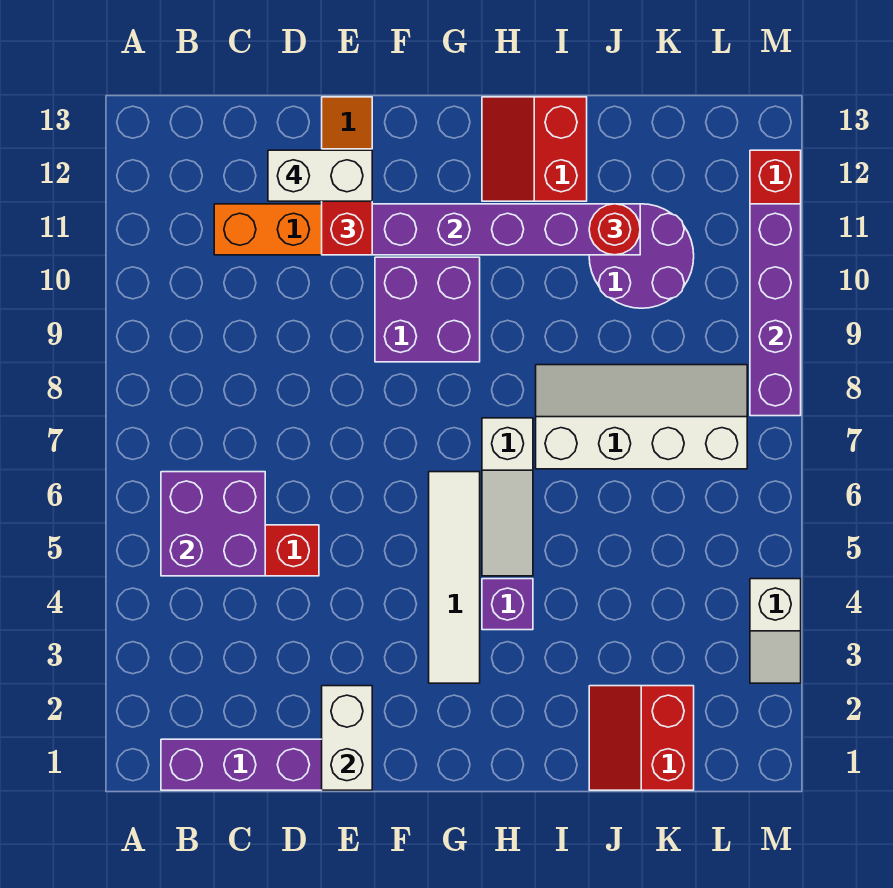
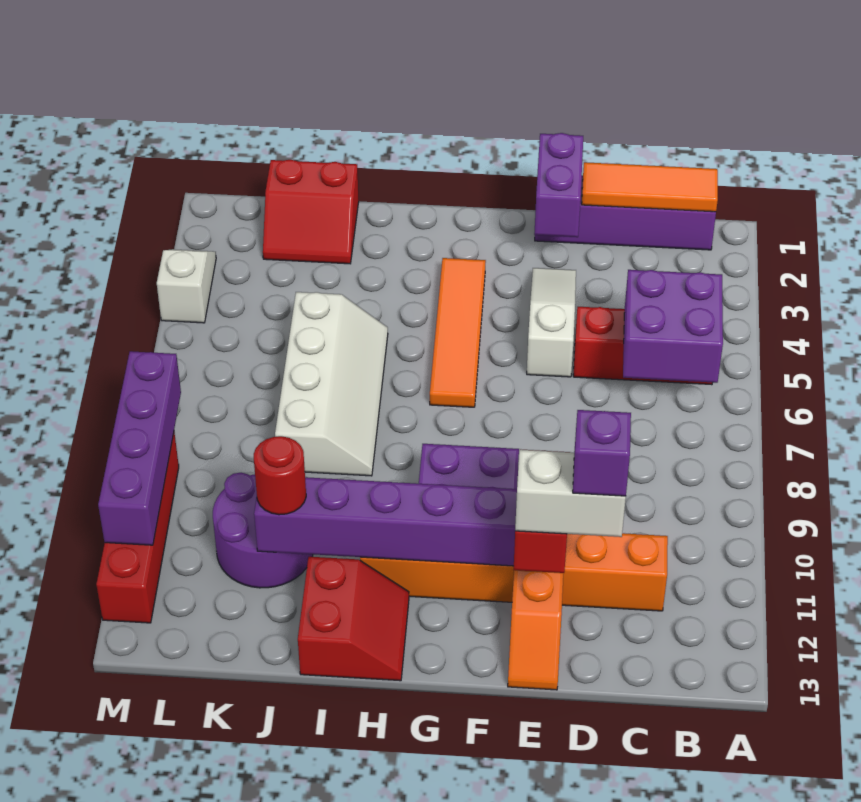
none -> orange tile B1:D1 level 2
white brick E1:E2 level 2 -> purple brick E1:E2 level 2
white tile G3:G6 level 1 -> orange tile G3:G6 level 1
purple brick H4 level 1 -> purple brick D12 level 5
white slope H5:H7 level 1 top 7 -> white slope E3:E5 level 1 top 5
white slope I7:L8 level 1 top 7 -> white slope I5:J8 level 1 top J
red slope J1:K2 level 1 top K -> red slope J1:K2 level 1 top 1

